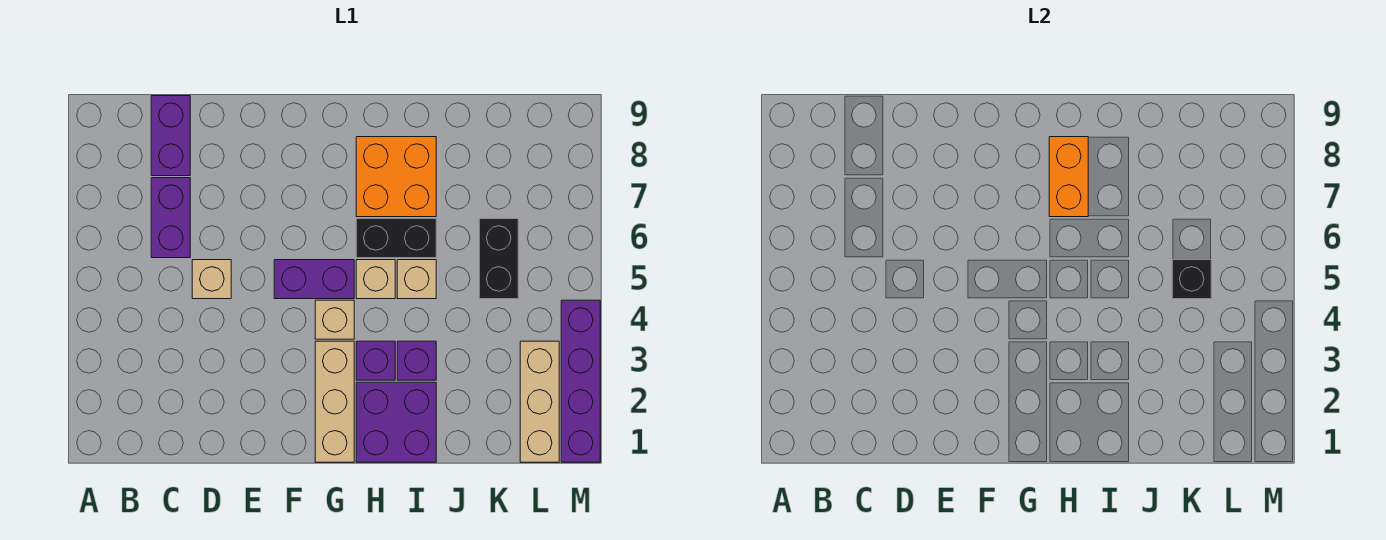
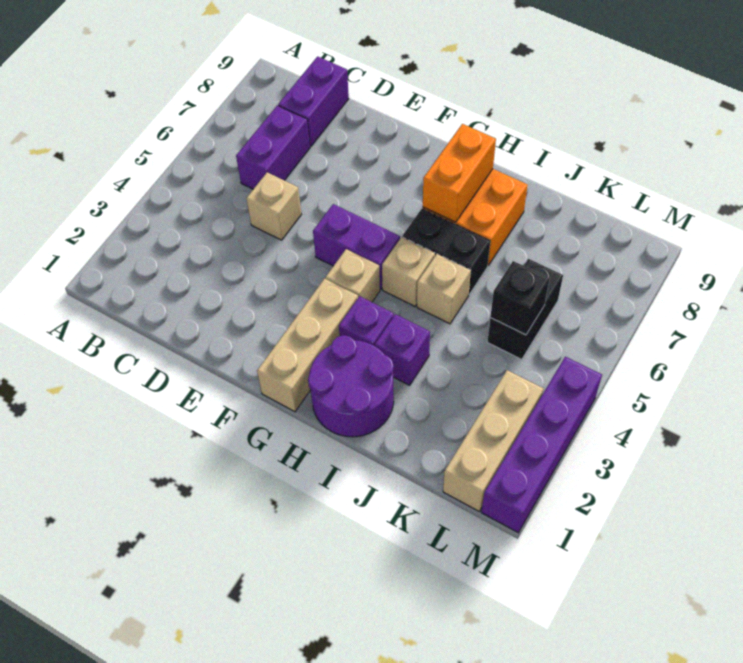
purple brick H1:I2 level 1 -> purple round brick H1:I2 level 1

